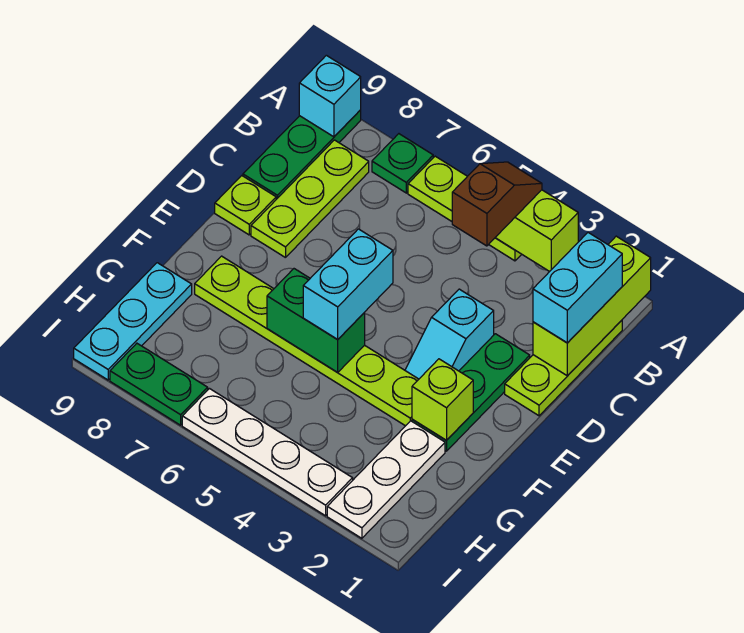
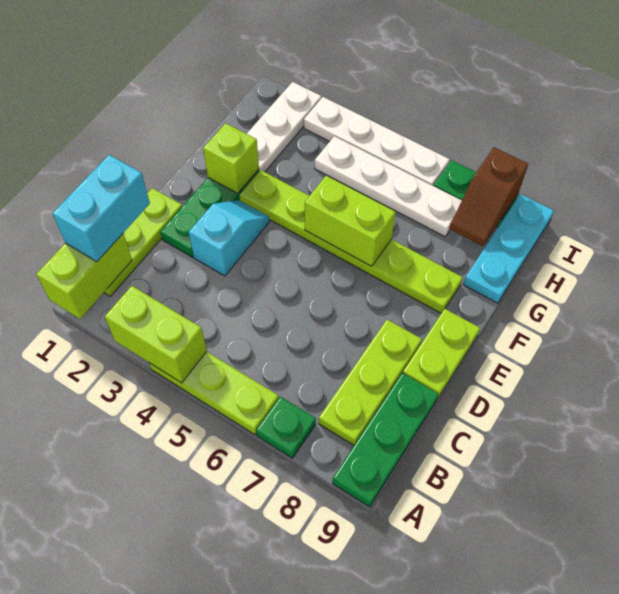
lime brick A1:C1 level 2 -> lime brick A1:B1 level 2
brown slope A4:B4 level 3 top B -> brown slope H8:I8 level 2 top I
cyan brick A9 level 2 -> none
lime plate D9 level 1 -> lime plate D9:E9 level 1
cyan brick E5:F5 level 3 -> none
green brick F5:F6 level 2 -> lime brick F5:F6 level 2
none -> white plate H4:H7 level 1

